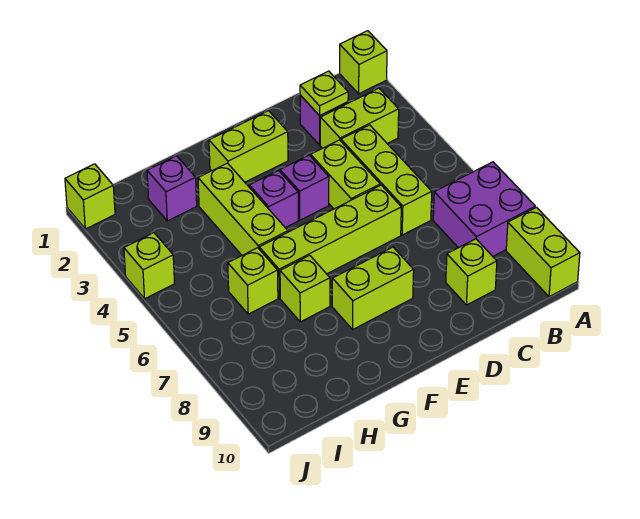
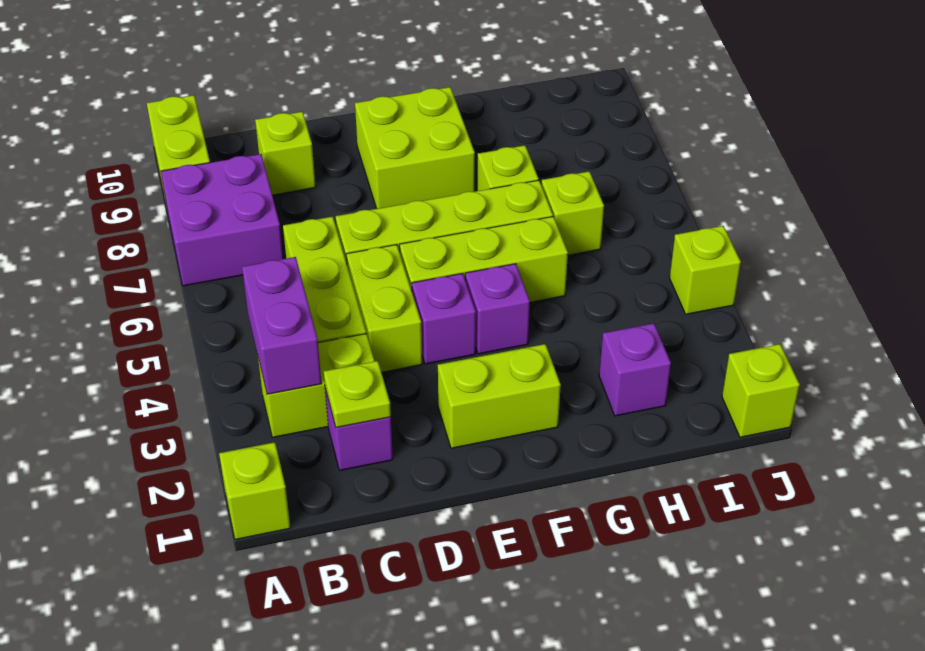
none -> purple brick B3:B4 level 2
lime brick E8:F8 level 1 -> lime brick E8:F9 level 1
lime brick G3:G5 level 1 -> lime brick E5:G5 level 1

